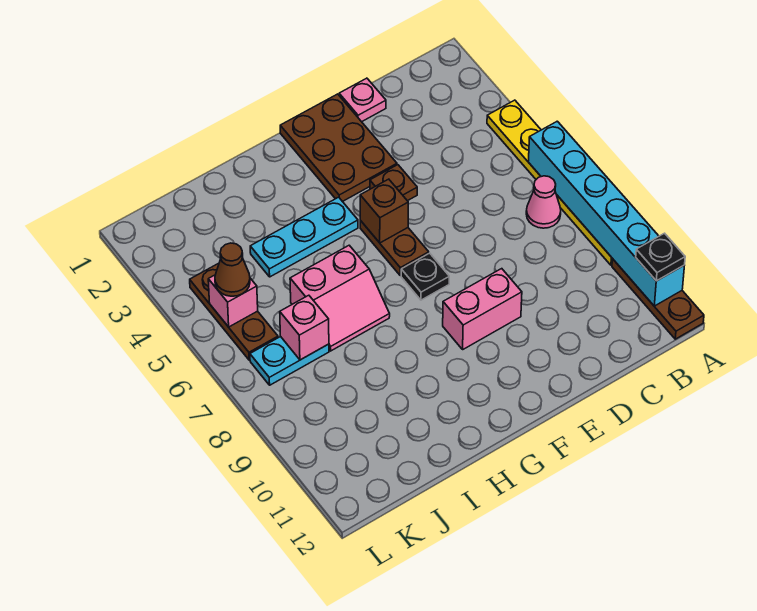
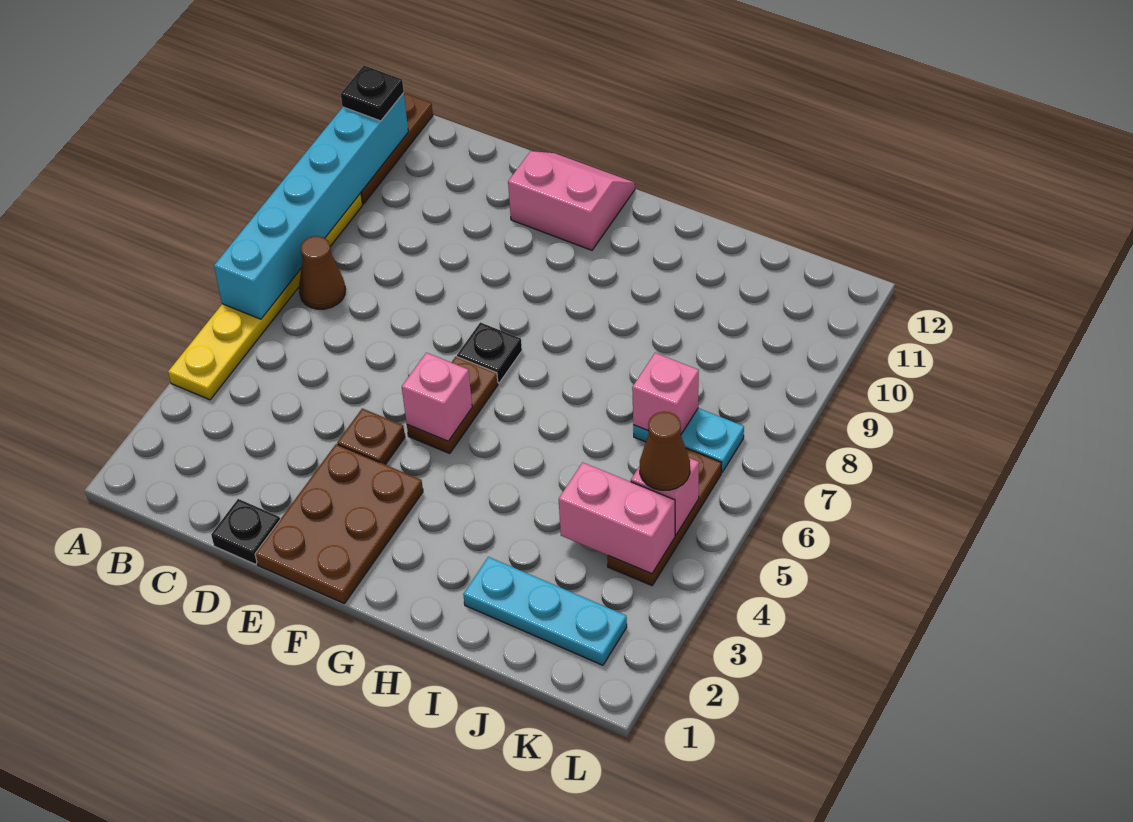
pink cone B7 level 1 -> brown cone B7 level 1
pink plate D1 level 1 -> black plate D1 level 1
pink brick E9:F9 level 1 -> pink brick J4:K4 level 2
brown brick F5 level 2 -> pink brick F5 level 2
cyan plate G4:I4 level 1 -> cyan plate I2:K2 level 1
pink slope H6:I7 level 1 top 6 -> pink slope E11:F12 level 1 top 11

